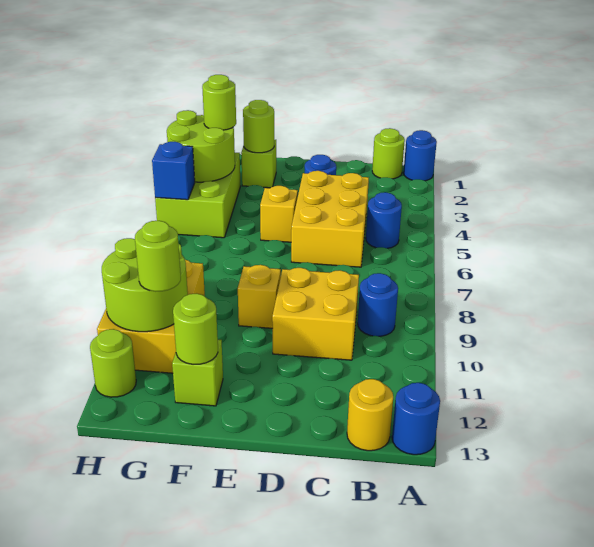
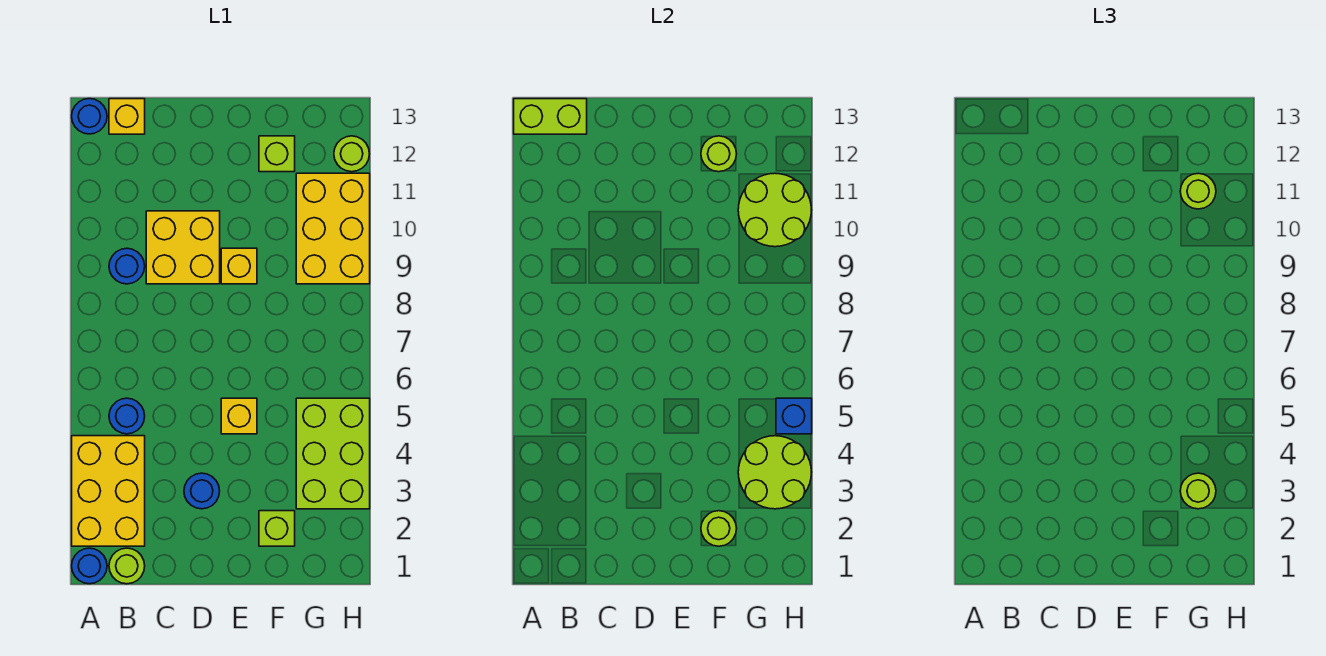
none -> lime brick A13:B13 level 2
yellow round brick B13 level 1 -> yellow brick B13 level 1
yellow brick C4:D6 level 1 -> yellow brick A2:B4 level 1

